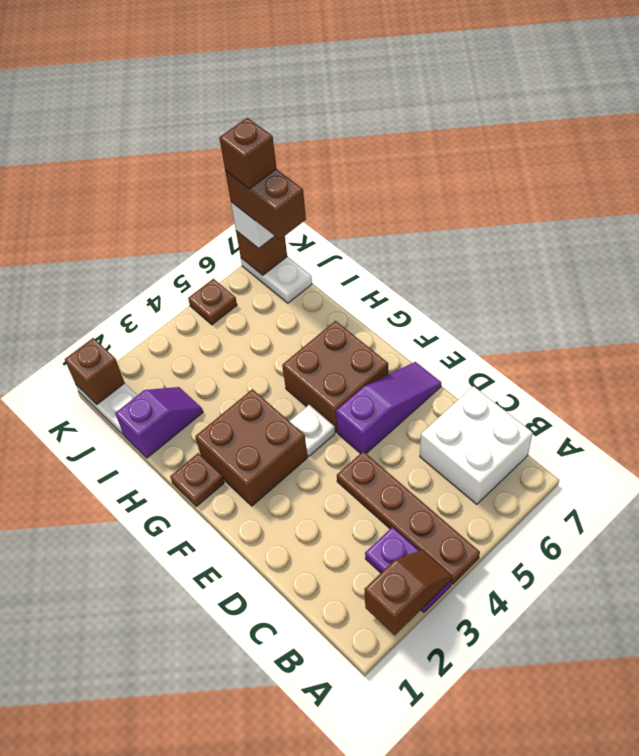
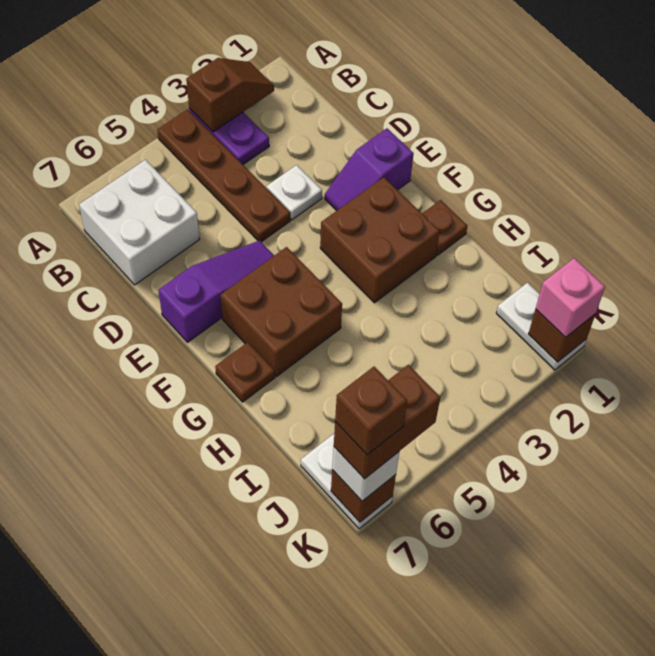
brown slope A2:A3 level 2 top 2 -> brown slope A2:A3 level 2 top 3
purple slope E5:E7 level 1 top 5 -> purple slope E5:E7 level 1 top 7
white plate F4 level 1 -> white plate D3 level 1
purple slope I1:I2 level 1 top 1 -> purple slope E1:E2 level 1 top 1
brown brick J7:K7 level 4 -> brown brick K6:K7 level 4
none -> pink brick K1 level 3
brown plate K5 level 1 -> brown plate G7 level 1

